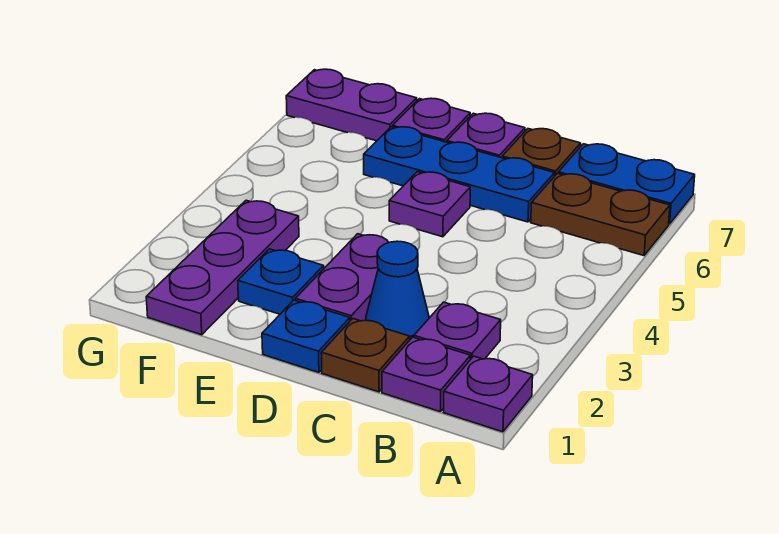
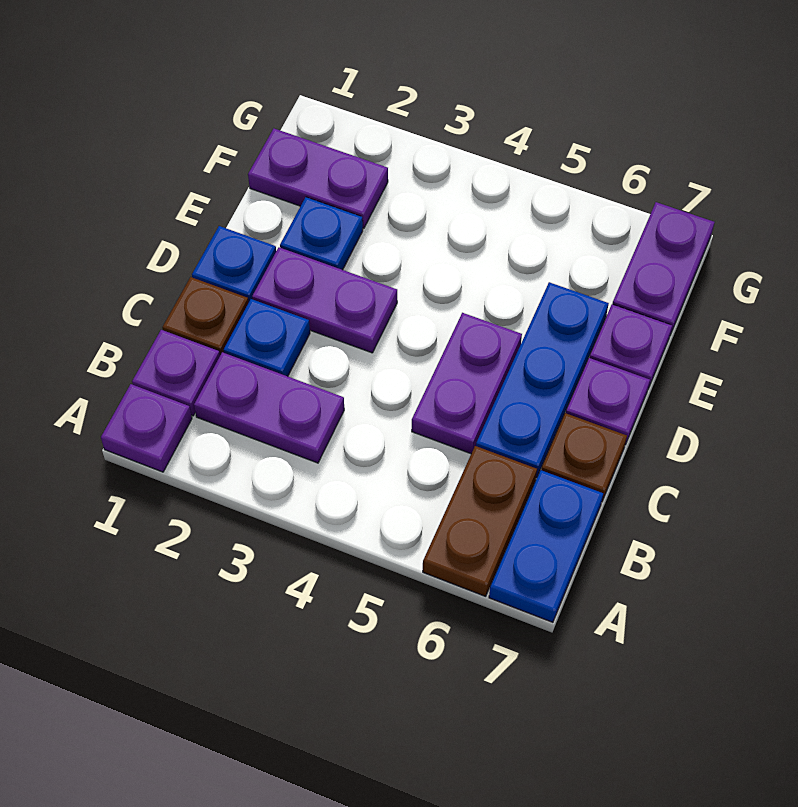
purple plate B2 level 1 -> purple plate B2:B3 level 1
blue cone C2 level 1 -> blue plate C2 level 1
purple plate D5 level 1 -> purple plate C5:D5 level 1
purple plate F1:F3 level 1 -> purple plate F1:F2 level 1

